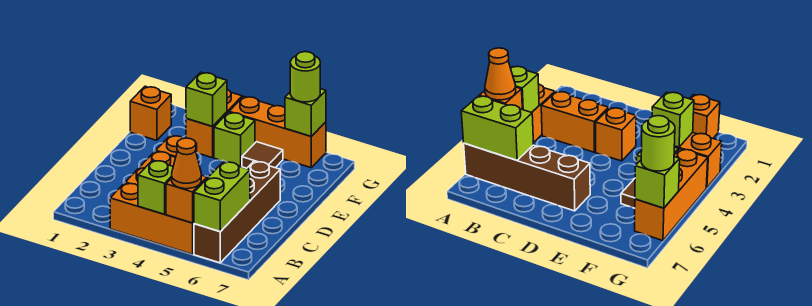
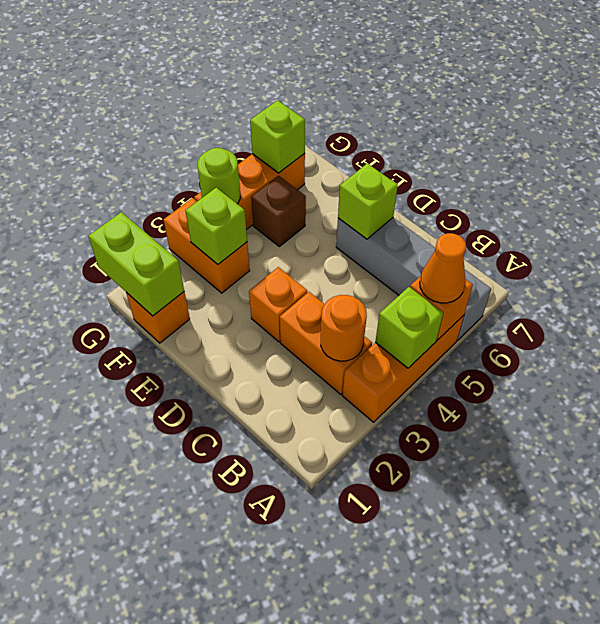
brown brick A6:D6 level 1 -> grey brick A6:D6 level 1
lime brick A6:B6 level 2 -> lime brick F1:G1 level 2
none -> orange round brick B3 level 2
lime brick F4 level 1 -> lime brick D6 level 2
brown tile F5 level 1 -> brown brick F5 level 1
lime round brick G6 level 3 -> lime round brick G4 level 2

